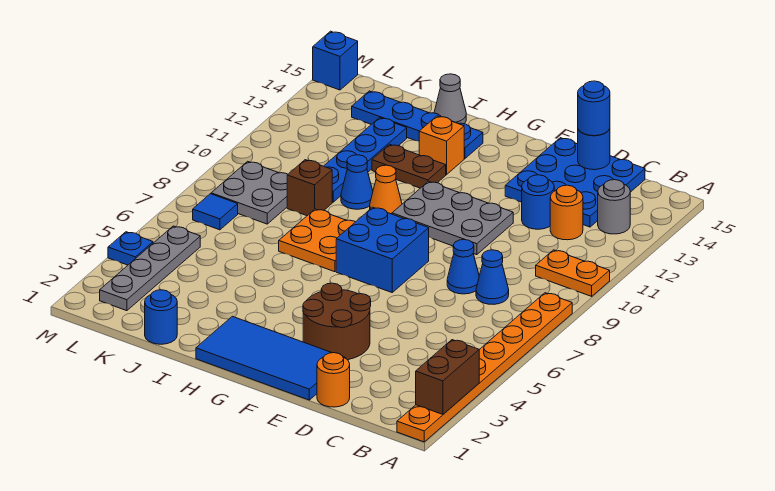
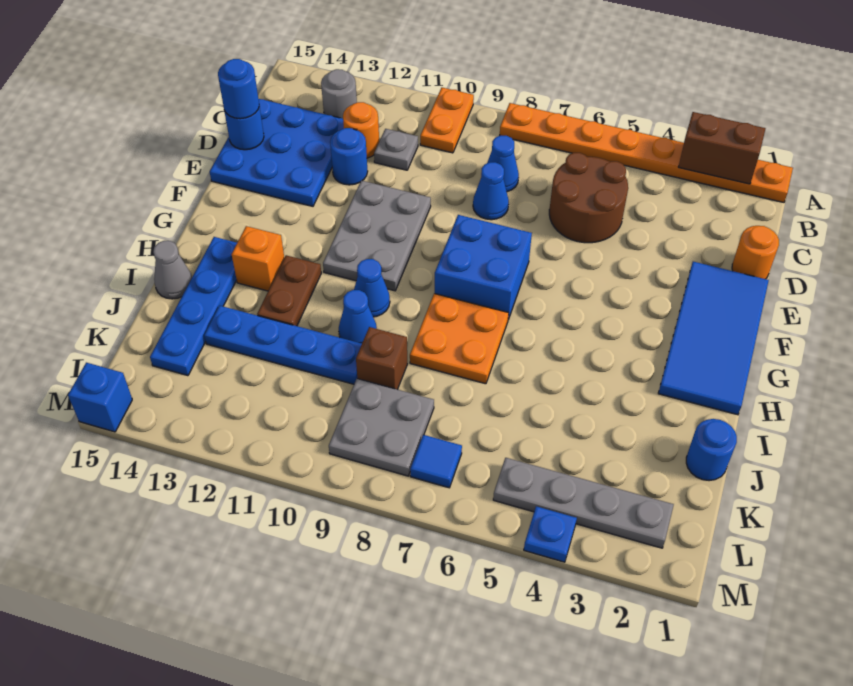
none -> grey plate C11 level 1
brown round brick E3:F4 level 1 -> brown round brick C5:D6 level 1
orange cone H10 level 1 -> blue cone H10 level 1

